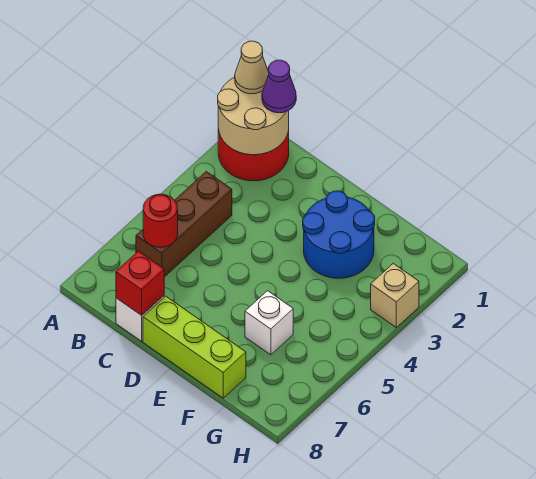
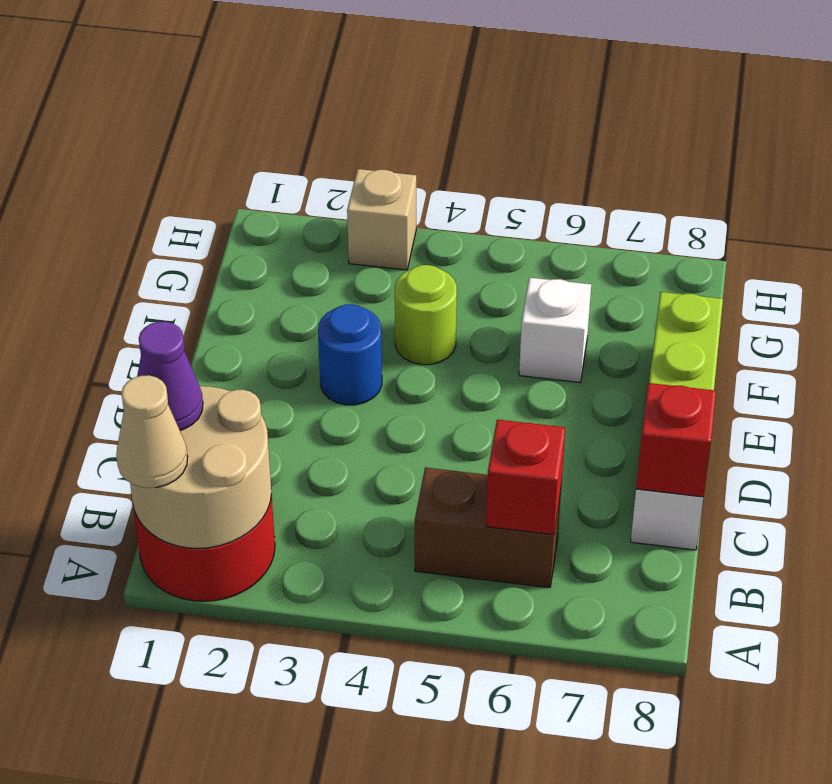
brown brick B4:B6 level 1 -> brown brick B5:B6 level 1
red round brick B6 level 2 -> red brick B6 level 2
blue round brick E2:F3 level 1 -> blue round brick E3 level 1
none -> lime round brick F4 level 1

